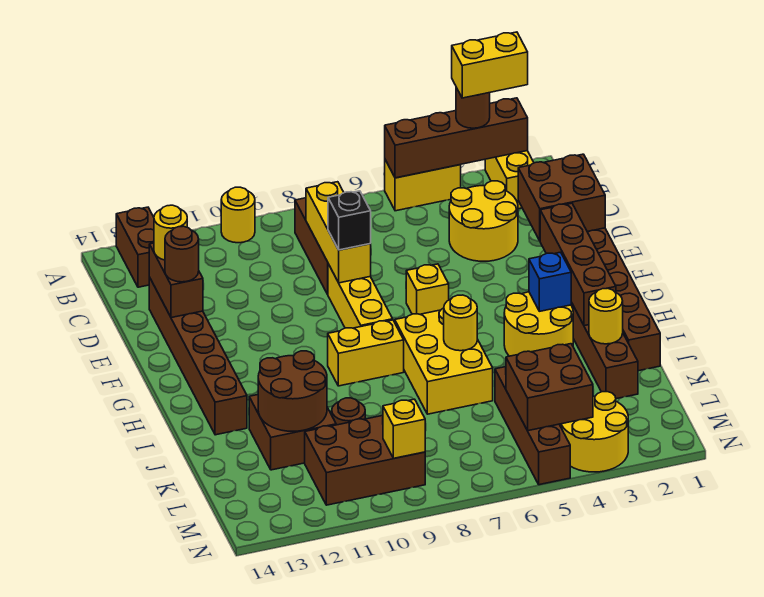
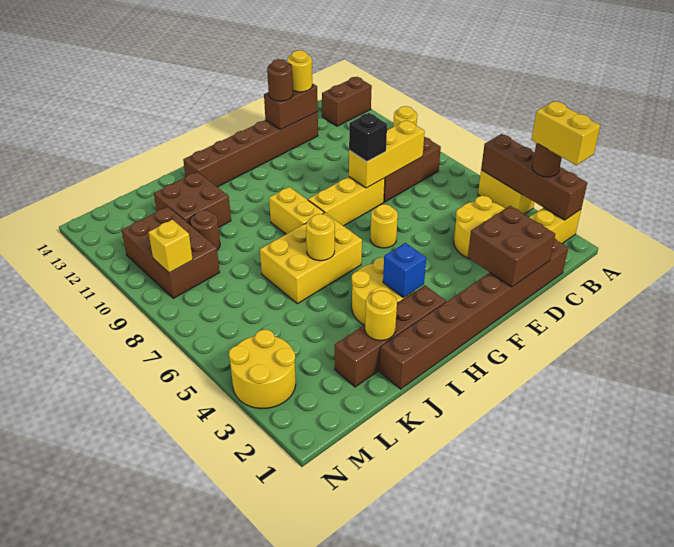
brown brick F2:I2 level 2 -> none
yellow brick F6 level 1 -> yellow round brick F6 level 1
brown round brick J11:K12 level 2 -> none
brown brick K5:N5 level 1 -> none
brown brick L4:M5 level 2 -> none

